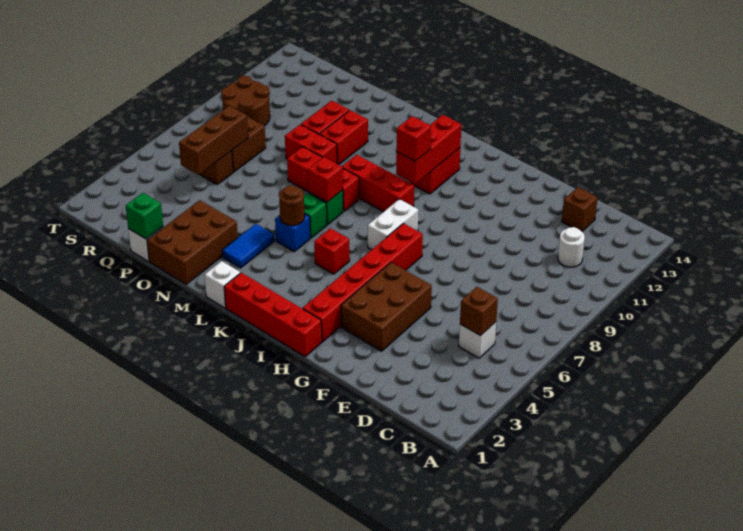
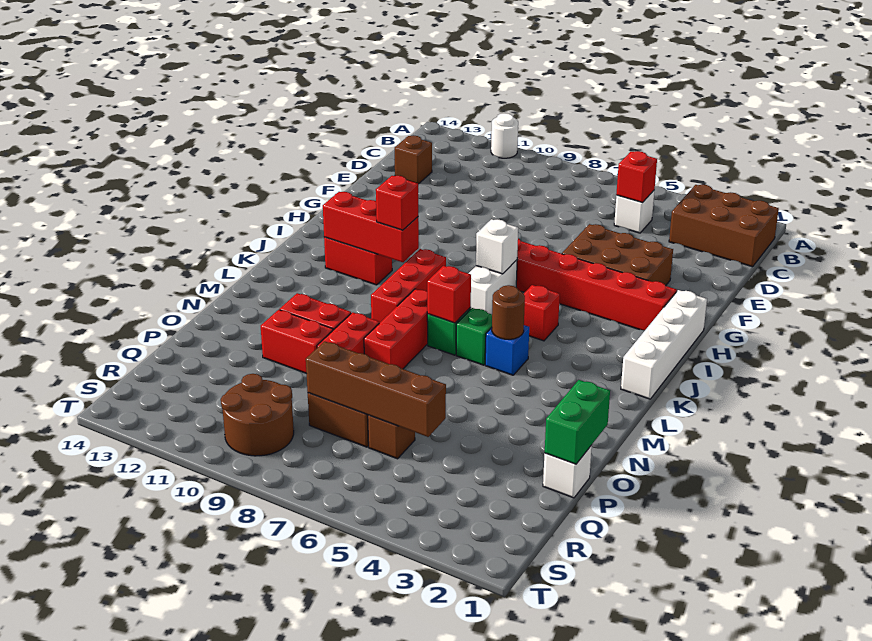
brown brick C5 level 2 -> red brick C5 level 2
white round brick C11 level 1 -> white round brick A11 level 1
red brick H1:K1 level 1 -> white brick H1:K1 level 1
white brick I7:I8 level 1 -> white brick I7:J7 level 1
white brick L1 level 1 -> white brick I7 level 2
blue tile M3:M4 level 1 -> none
brown brick N1:O3 level 1 -> brown brick B1:C3 level 1
green brick P1 level 2 -> green brick O1:P1 level 2
brown brick Q5:Q7 level 2 -> brown brick Q5:Q8 level 2

